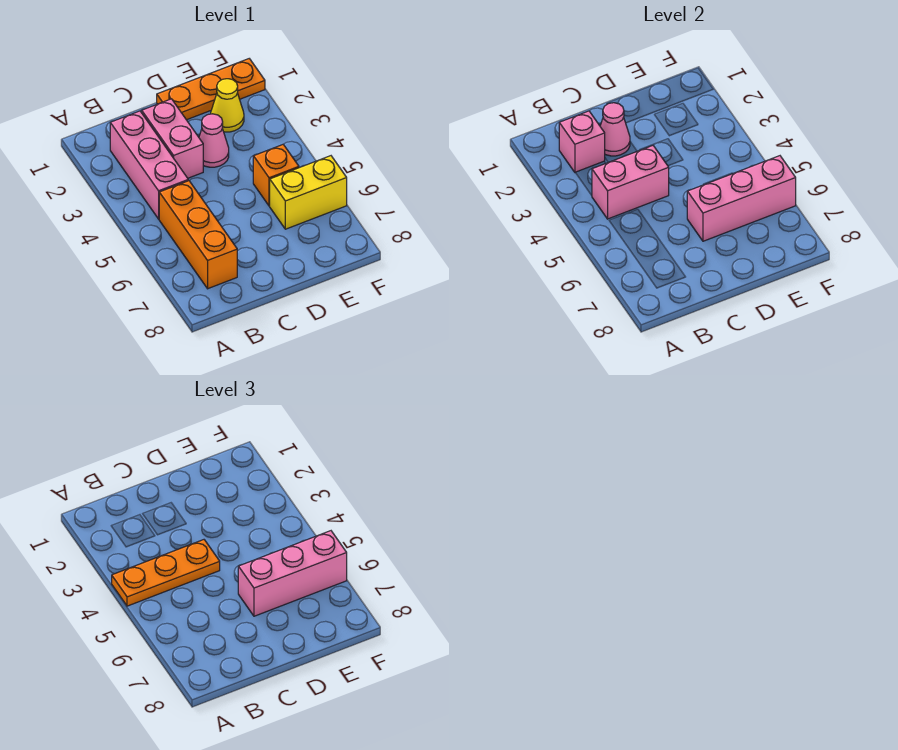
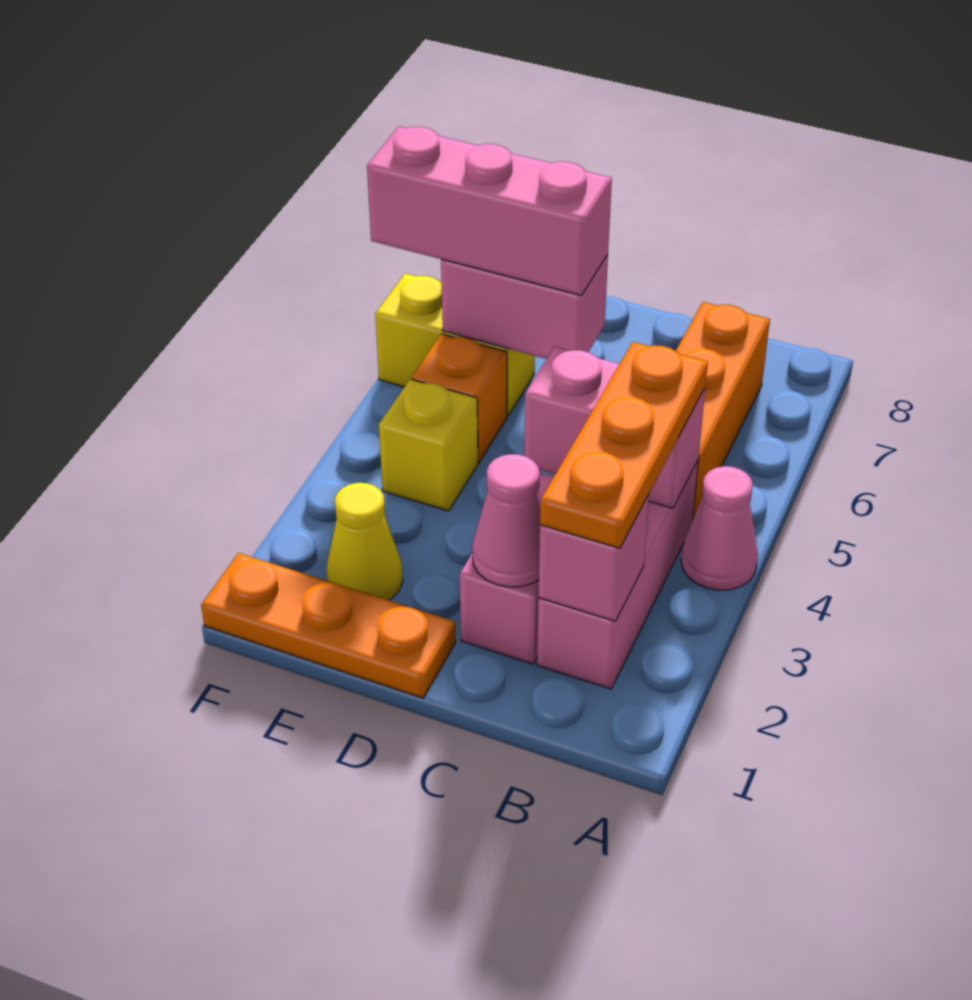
orange plate A4:C4 level 3 -> orange plate B2:B4 level 3
pink cone D3 level 1 -> pink cone A4 level 1
pink brick D6:F6 level 2 -> pink brick D6:E6 level 2
none -> yellow brick E4 level 1

